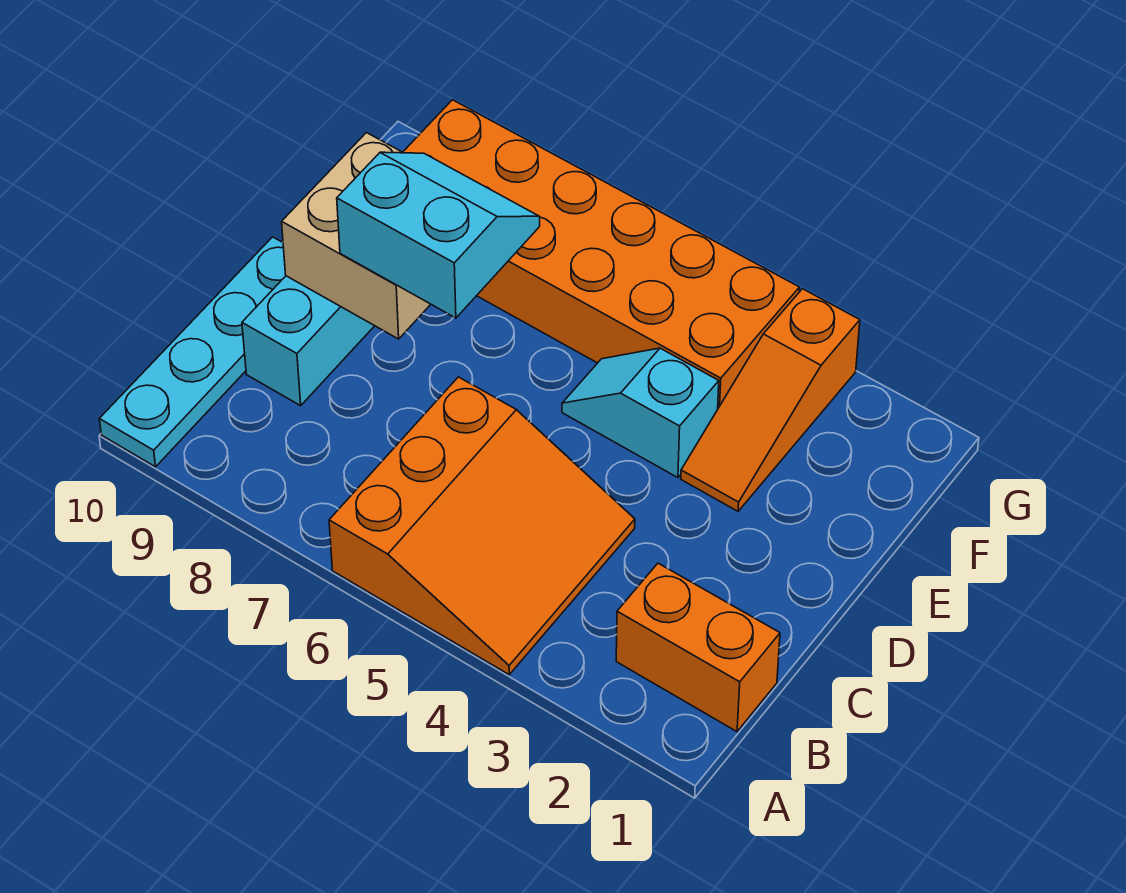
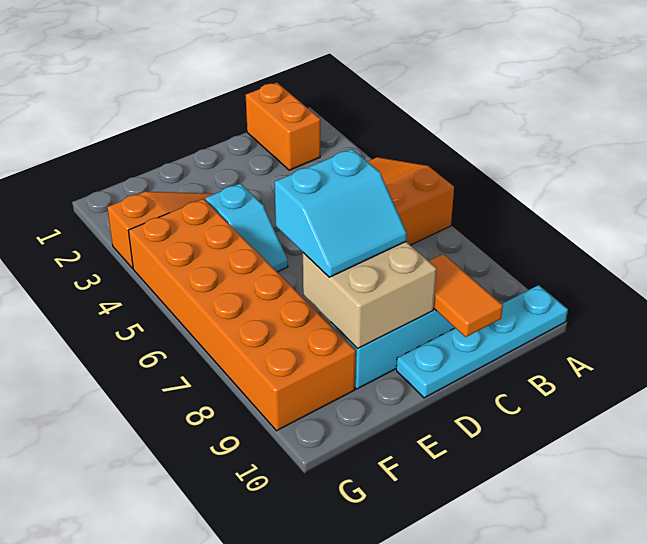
none -> orange tile C9:C10 level 2
cyan slope D7:E8 level 3 top D -> cyan slope D7:E8 level 3 top 7

